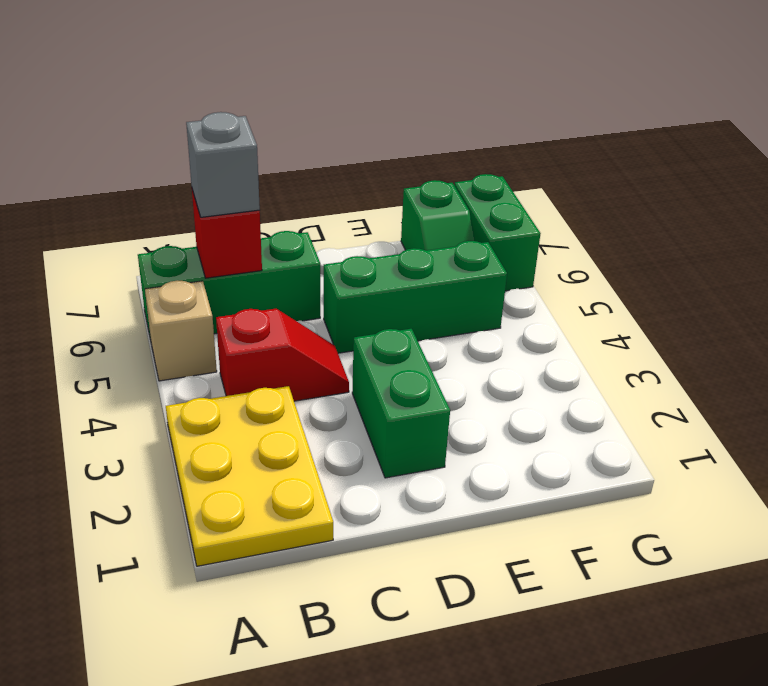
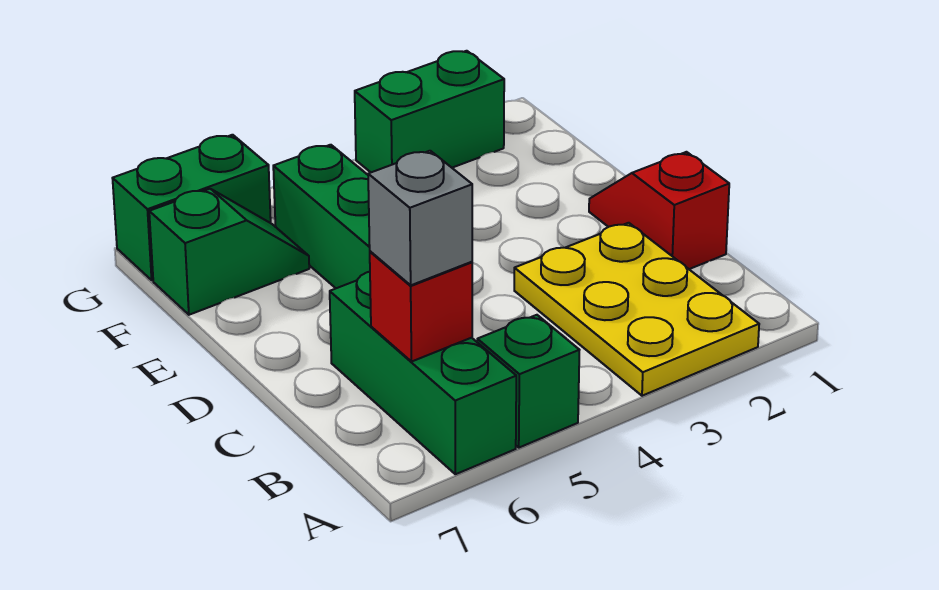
yellow plate A1:B3 level 1 -> yellow plate A2:C3 level 1
tan brick A5 level 1 -> green brick A5 level 1
red slope B4:C4 level 1 top B -> red slope C1:D1 level 1 top C
green brick D2:D3 level 1 -> green brick G2:G3 level 1

